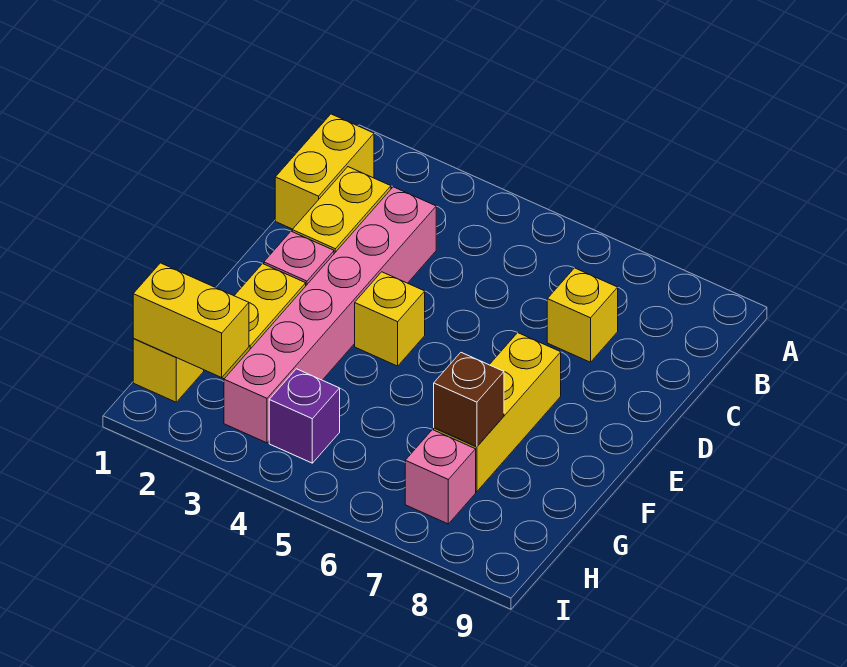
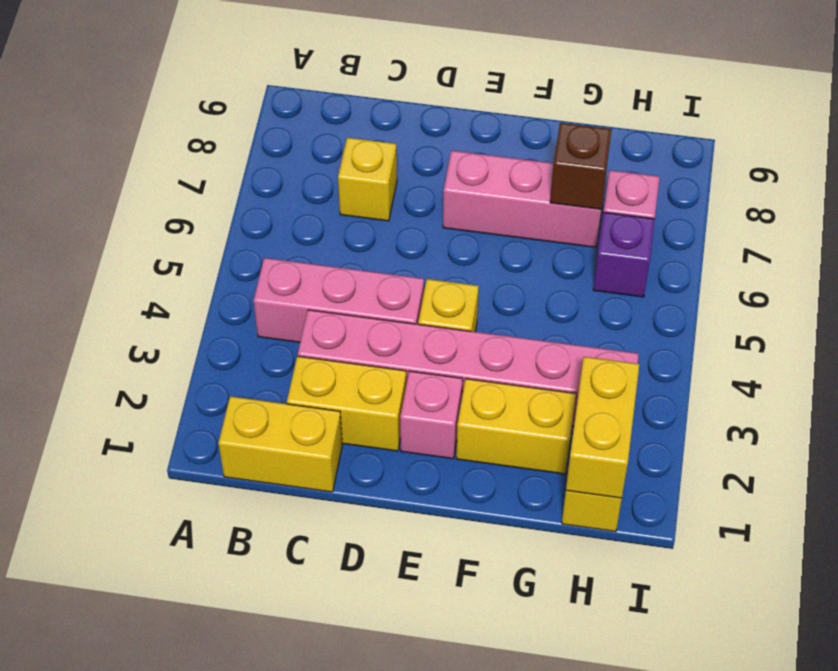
none -> pink brick B4:D4 level 1
yellow brick E7:G7 level 1 -> pink brick E7:G7 level 1
purple brick H4 level 1 -> purple brick H6 level 1

